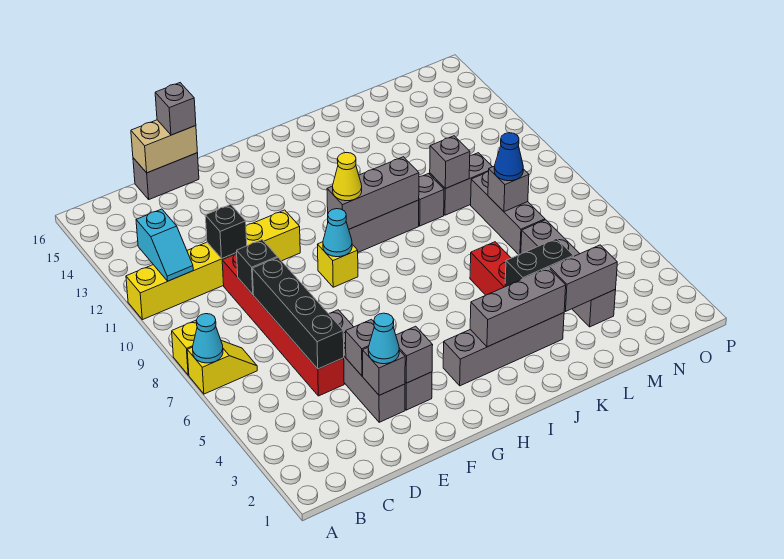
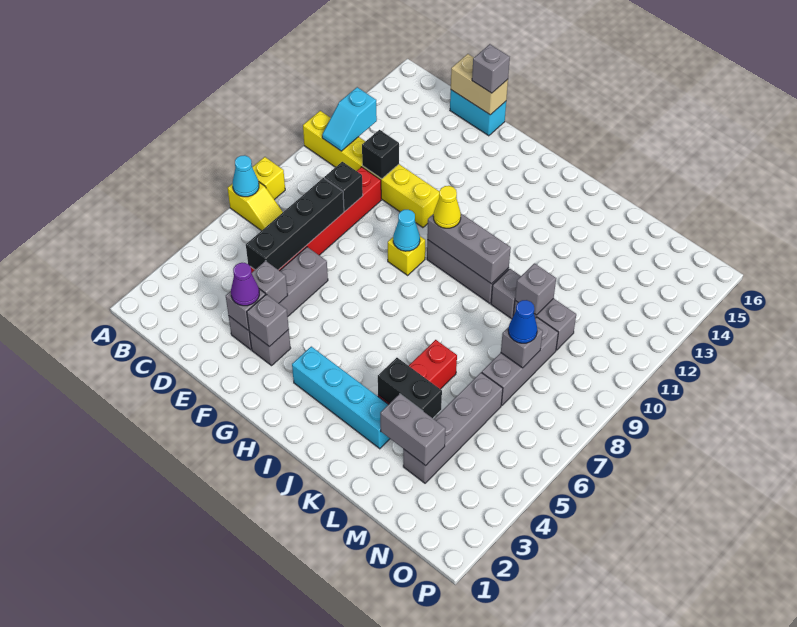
grey brick D16:E16 level 1 -> cyan brick D16:E16 level 1
cyan cone E3 level 3 -> purple cone E3 level 3
grey brick H3:K3 level 1 -> cyan brick H3:K3 level 1
grey brick I3:K3 level 2 -> none

